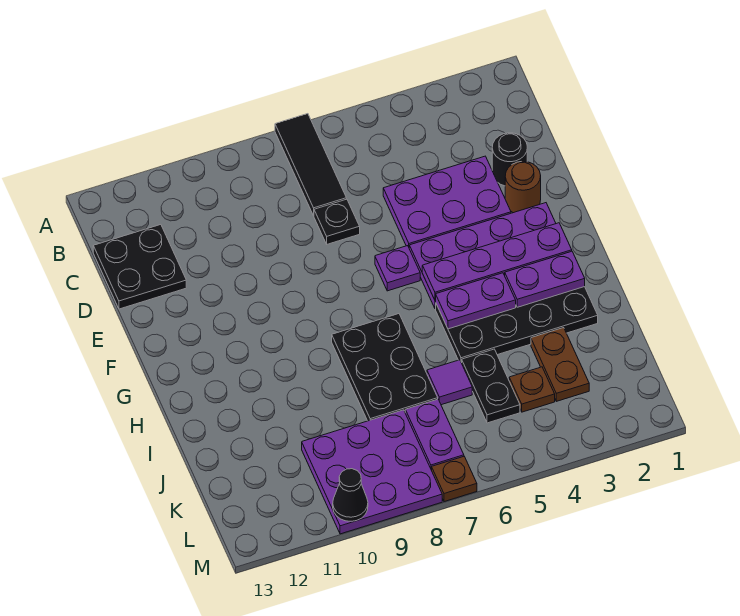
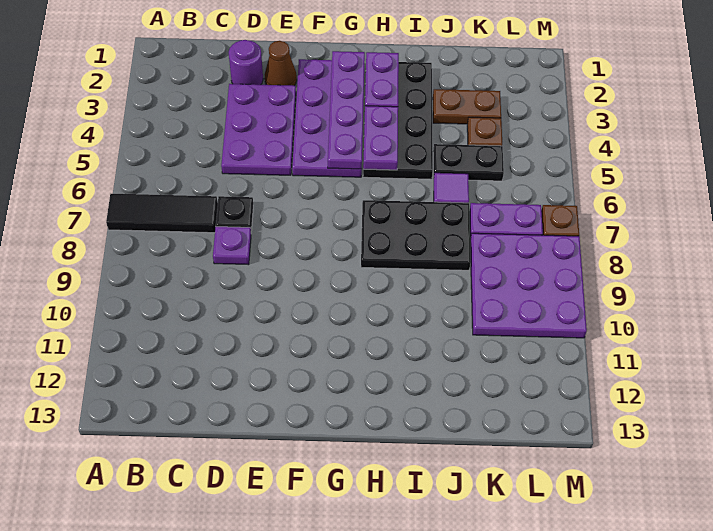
black plate C12:D13 level 1 -> none
black round brick D2 level 1 -> purple round brick D2 level 1
brown round brick E2 level 1 -> brown cone E2 level 1
purple plate F6 level 1 -> purple plate D8 level 1
black cone M10 level 2 -> none

